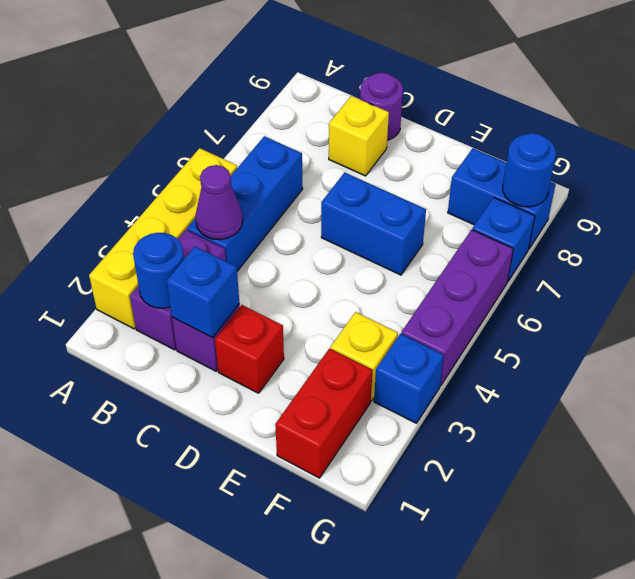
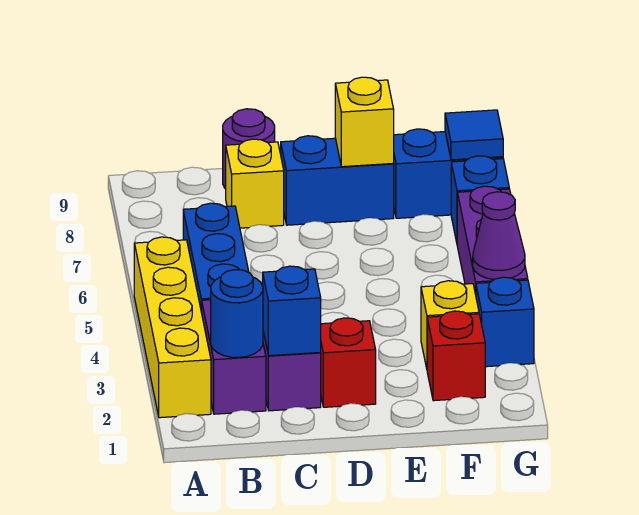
purple cone B4 level 2 -> purple cone G4 level 2
blue brick D6:E6 level 1 -> blue brick D8:E8 level 1
none -> yellow brick E8 level 2
red brick F1:F2 level 1 -> red brick F2 level 1
blue round brick G8 level 2 -> blue tile G8 level 2

